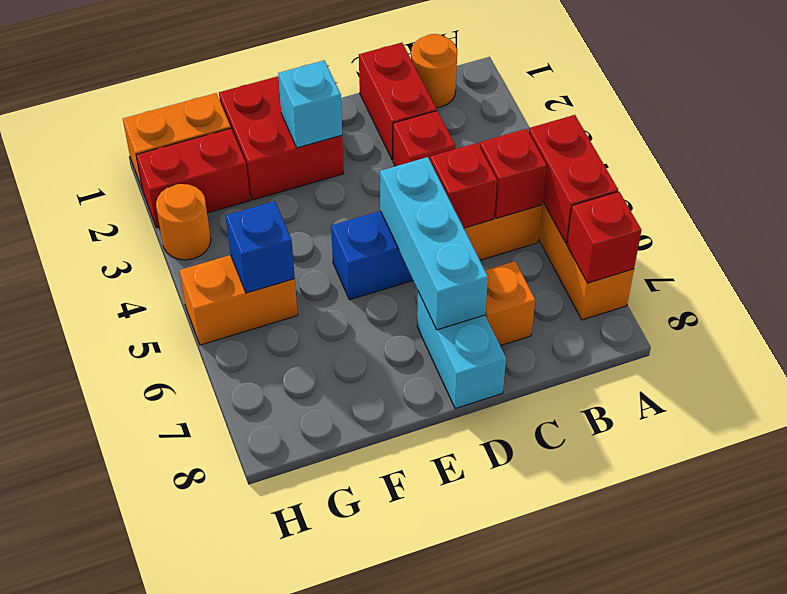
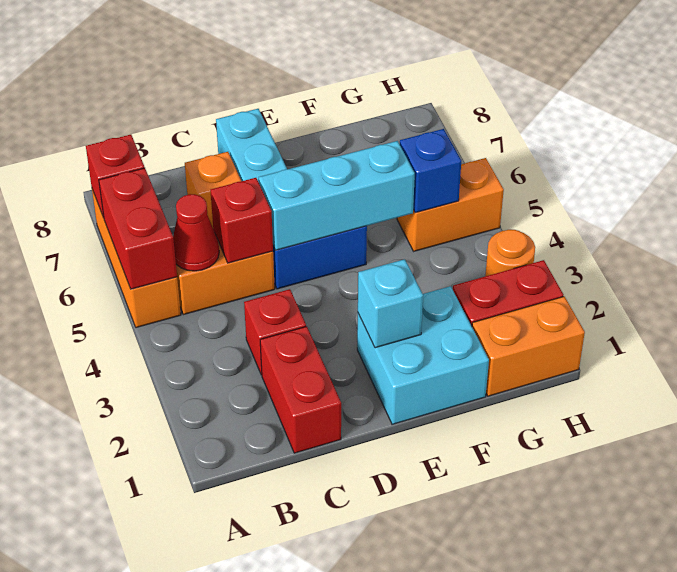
orange round brick B1 level 1 -> none
red brick B5 level 2 -> red cone B5 level 2
cyan brick D5:D7 level 2 -> cyan brick D5:F5 level 2
red brick E1:F2 level 1 -> cyan brick E1:F2 level 1

